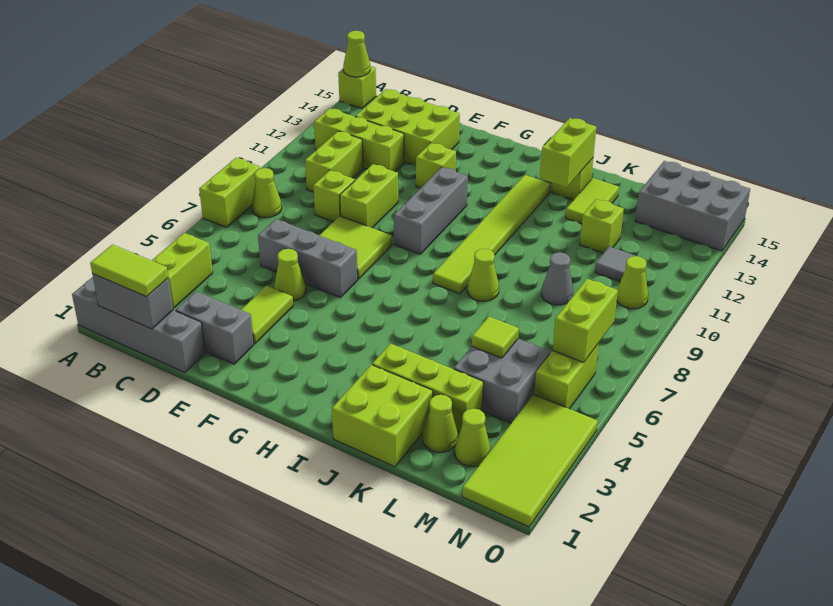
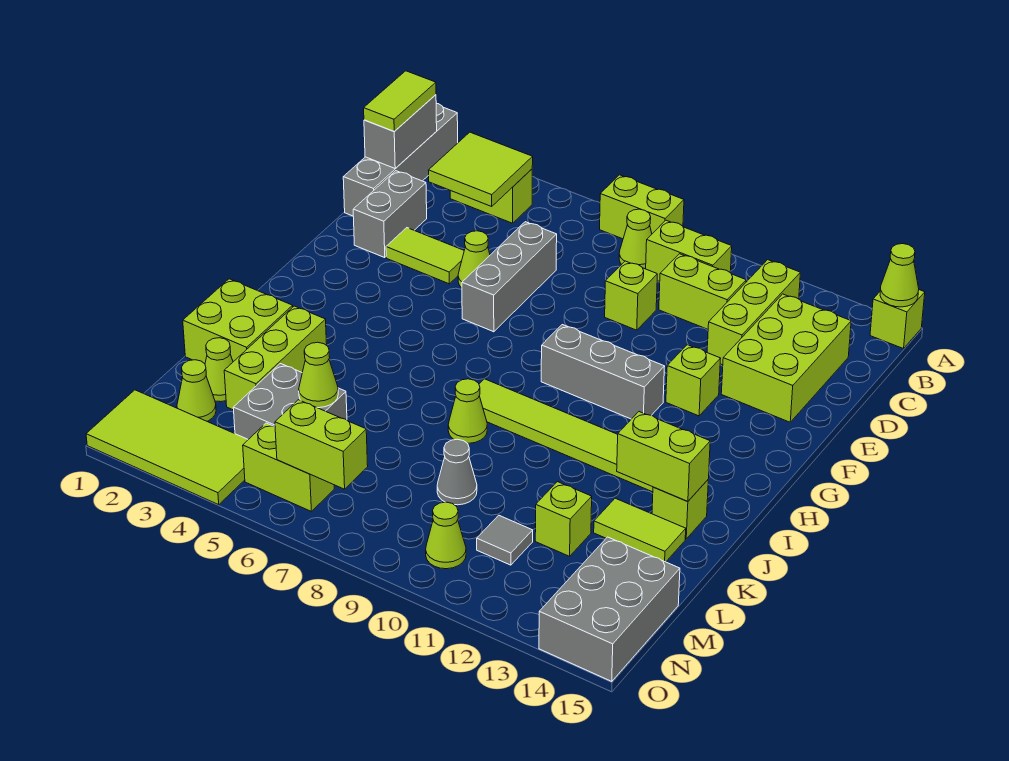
lime tile E7:F8 level 1 -> lime tile B3:C4 level 2
lime brick E9:E10 level 1 -> lime brick B9:B10 level 1
lime tile L5 level 2 -> lime cone L5 level 2

